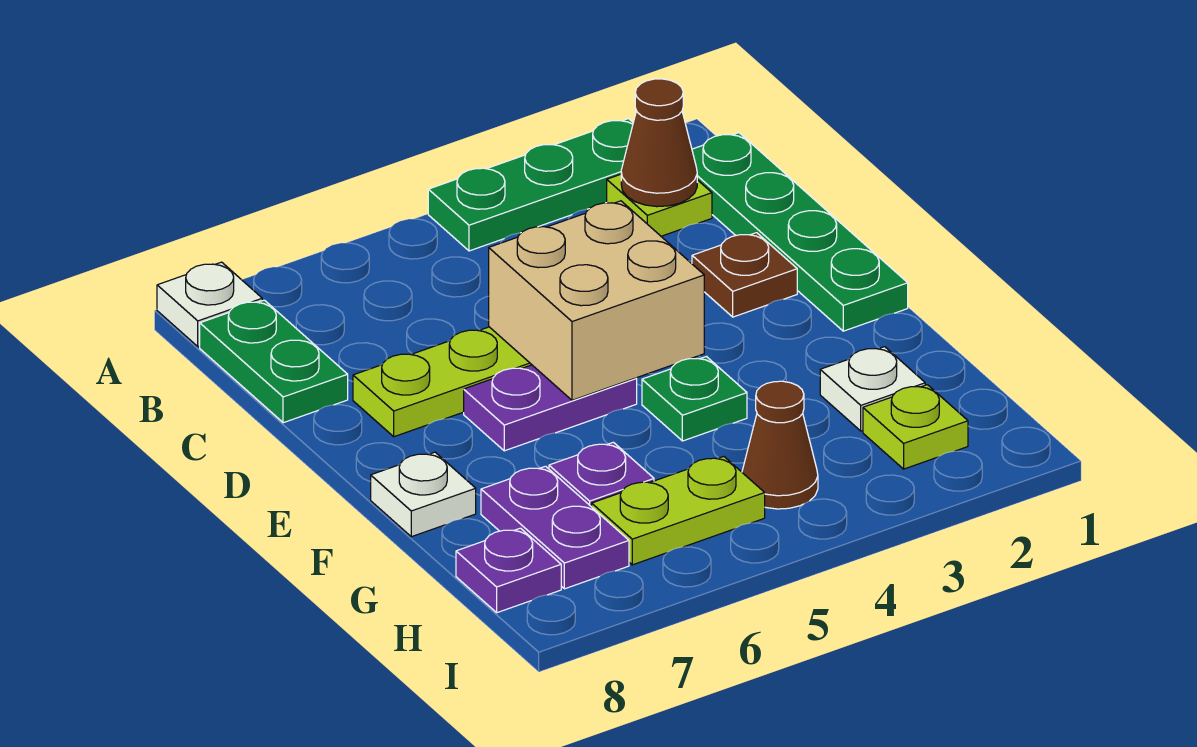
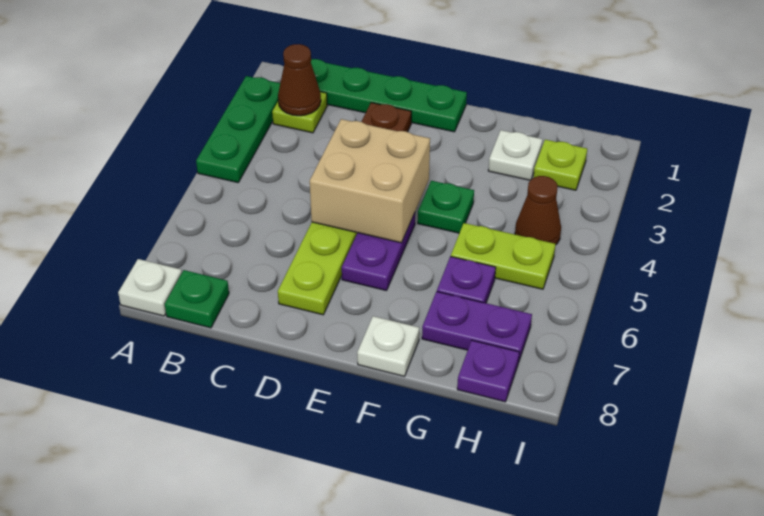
green plate B8:C8 level 1 -> green plate B8 level 1
lime plate H5:H6 level 1 -> lime plate G5:H5 level 1

